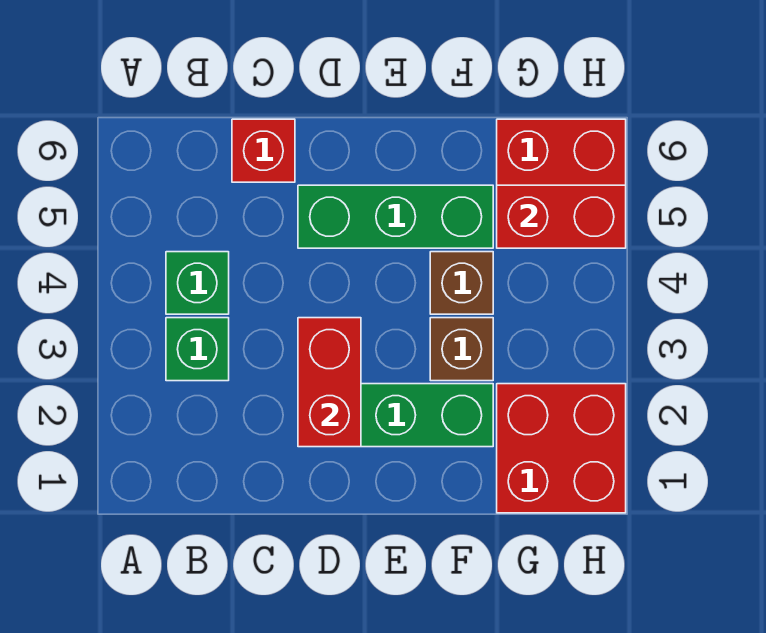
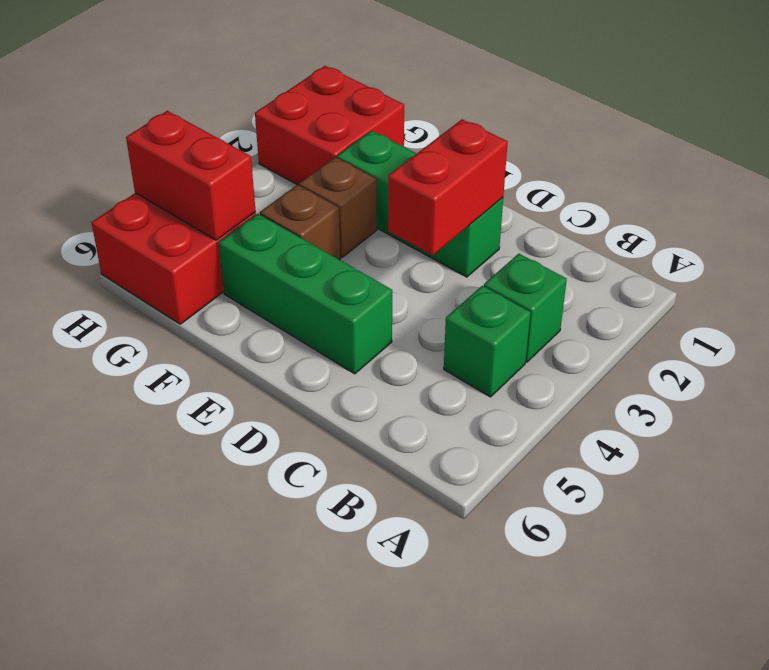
red brick C6 level 1 -> none

